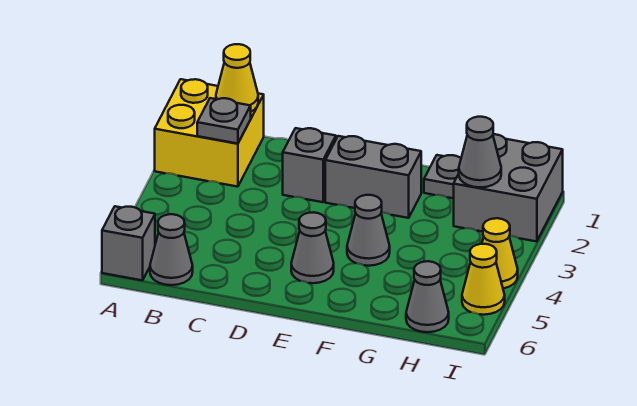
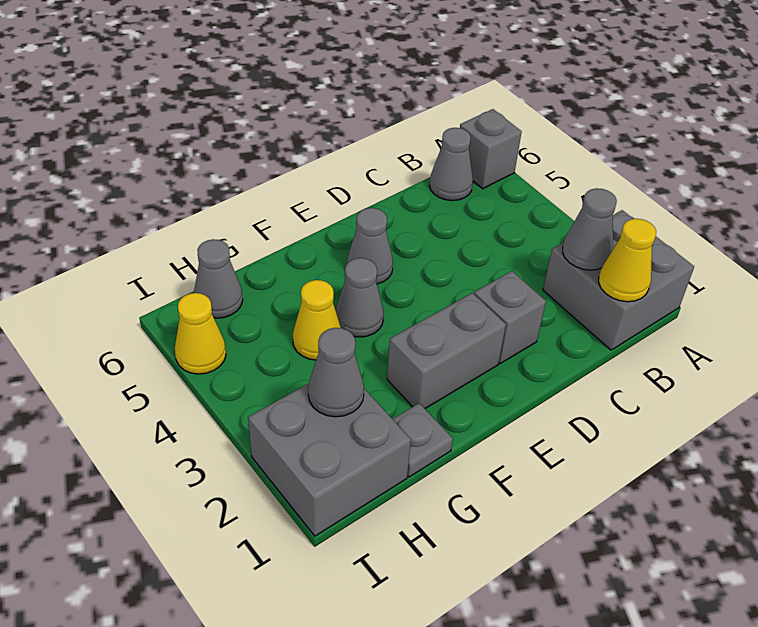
yellow brick A1:B2 level 1 -> grey brick A1:B2 level 1
grey plate B2 level 2 -> grey cone B2 level 2
yellow cone I4 level 1 -> yellow cone G4 level 1

